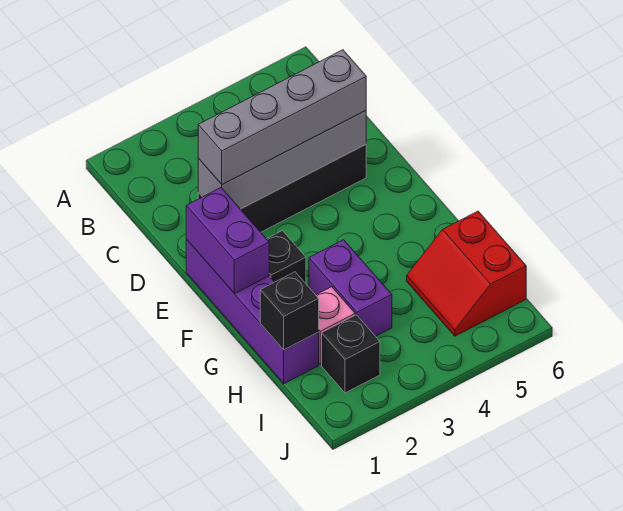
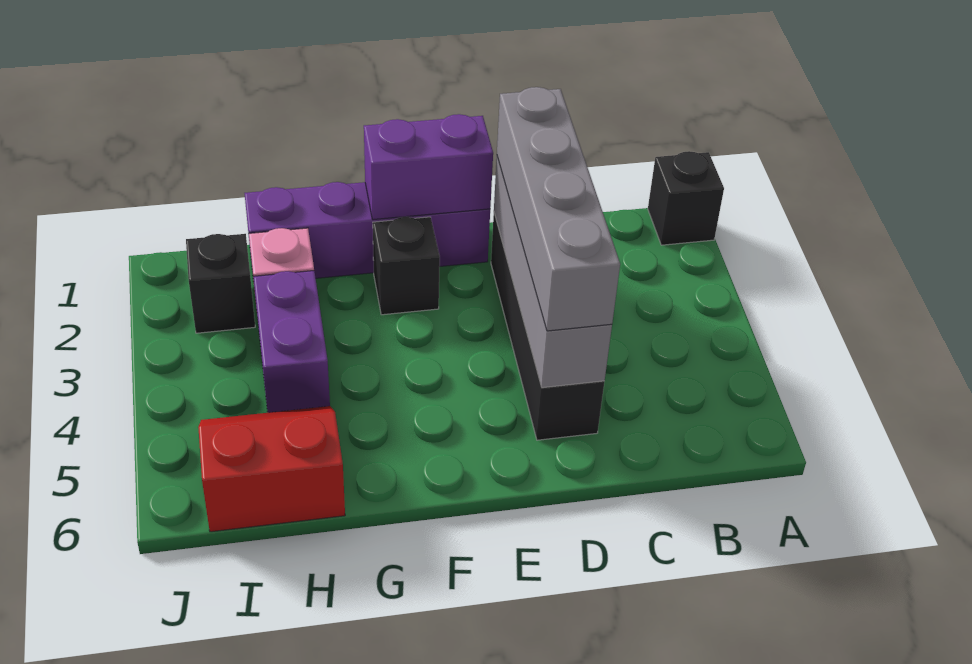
purple brick G3:H3 level 1 -> purple brick H3:H4 level 1
black brick H1 level 2 -> black brick A1 level 1

